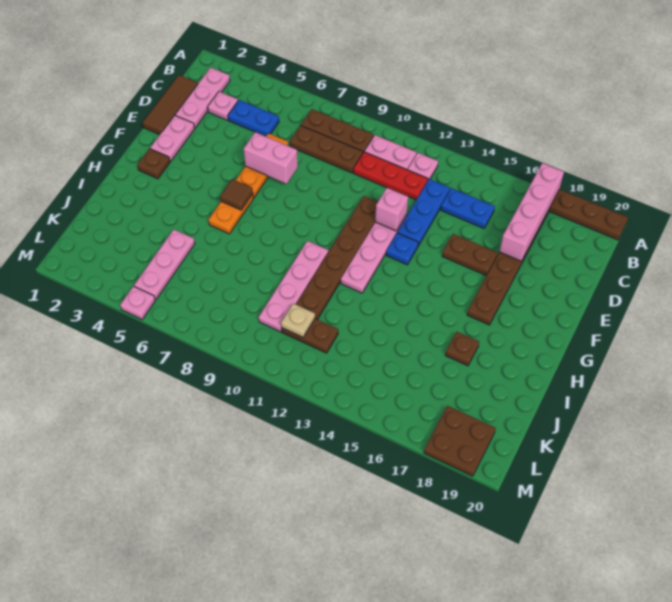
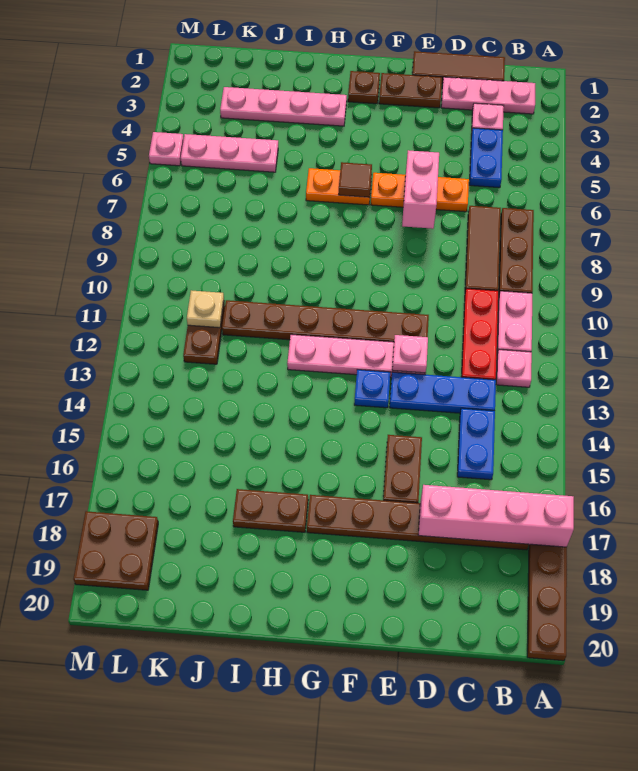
brown plate C7:C9 level 1 -> brown tile C7:C9 level 1
pink plate E2:F2 level 1 -> brown plate E2:F2 level 1
pink brick E12 level 2 -> pink plate E12 level 2
pink plate H10:K10 level 1 -> pink plate H3:K3 level 1
brown plate I17 level 1 -> brown plate H17:I17 level 1

